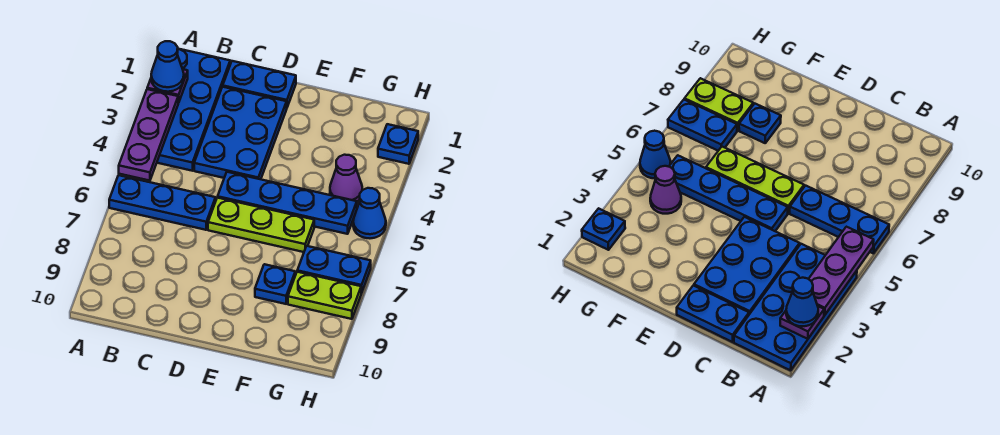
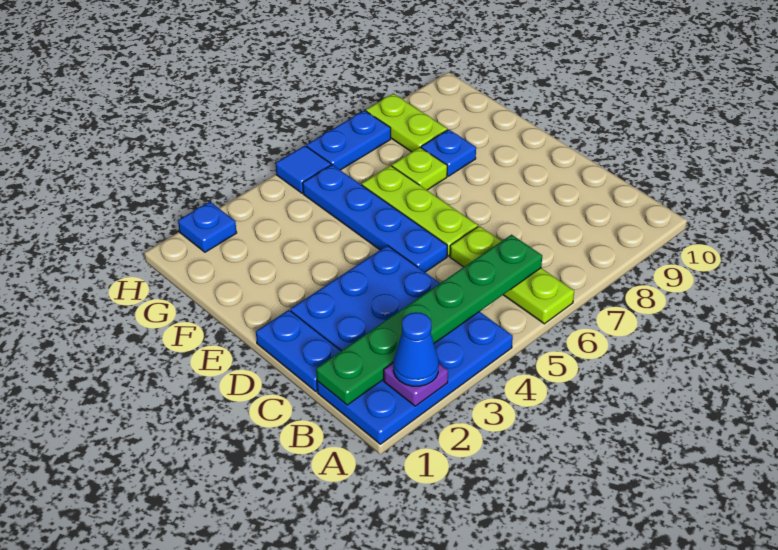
purple plate A3:A5 level 2 -> none
blue plate A6:C6 level 1 -> lime plate A6:C6 level 1
none -> green plate B1:B6 level 2
none -> lime plate F7 level 1
purple cone G4 level 1 -> none
blue plate G7:H7 level 1 -> blue plate H6:H7 level 1
blue cone H5 level 1 -> blue tile H5 level 1

